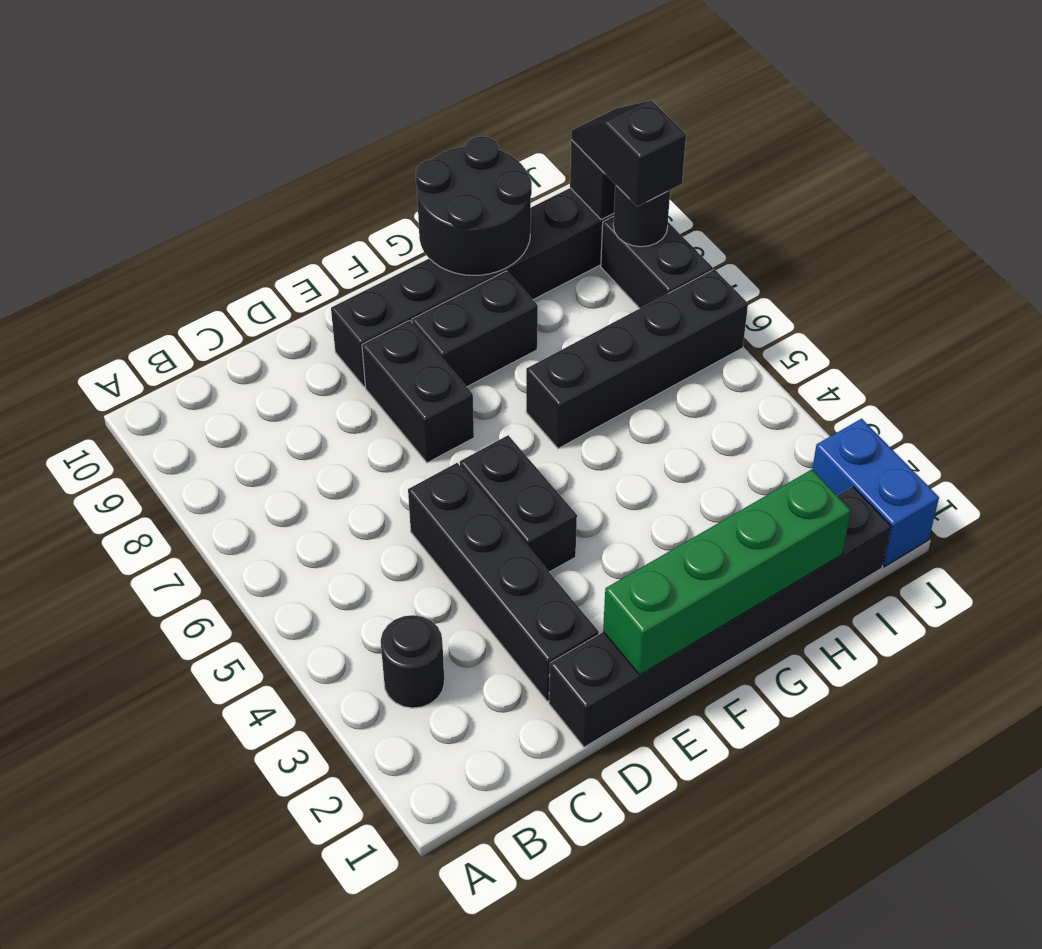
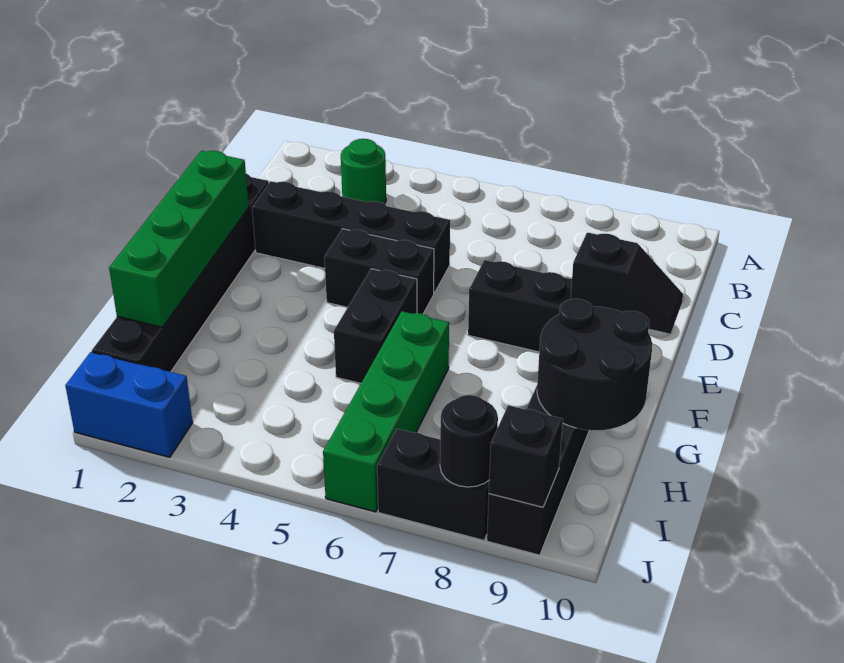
black round brick B3 level 1 -> green round brick B3 level 1
black brick F8:G8 level 1 -> black brick F5:G5 level 1
black brick G6:J6 level 1 -> green brick G6:J6 level 1
black slope J8:J9 level 3 top 8 -> black slope E9:E10 level 2 top 9

